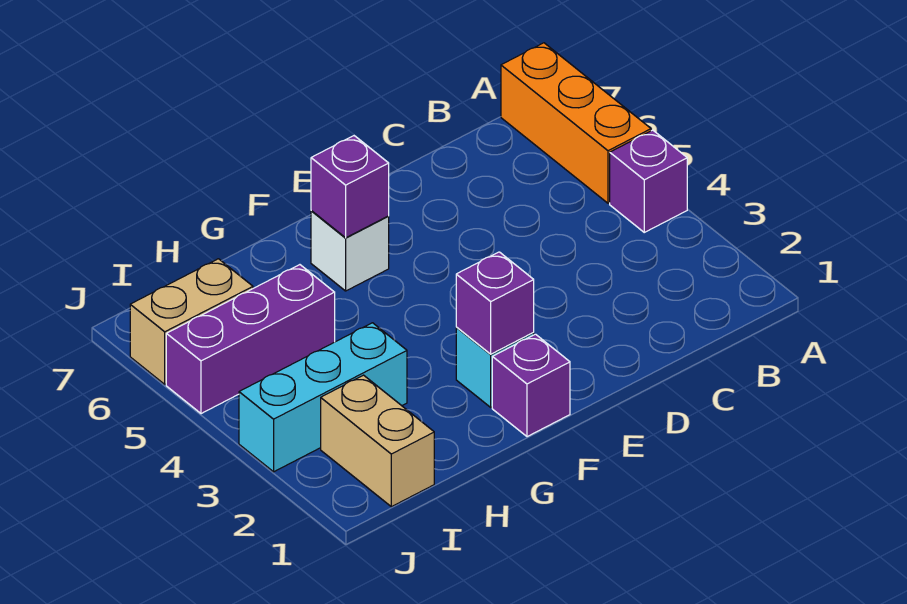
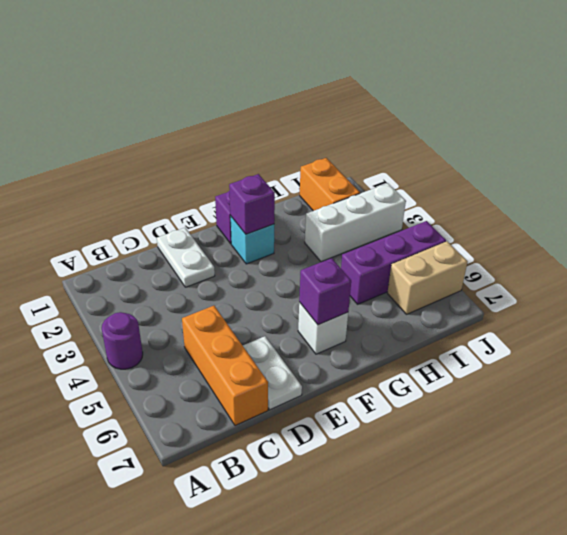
purple brick A4 level 1 -> purple round brick A4 level 1
orange brick A5:A7 level 1 -> orange brick C5:C7 level 1
none -> white plate D1:D2 level 1
none -> white plate D6:D7 level 1
cyan brick H3:J3 level 1 -> white brick H3:J3 level 1
tan brick I1:I2 level 1 -> orange brick I1:I2 level 1

